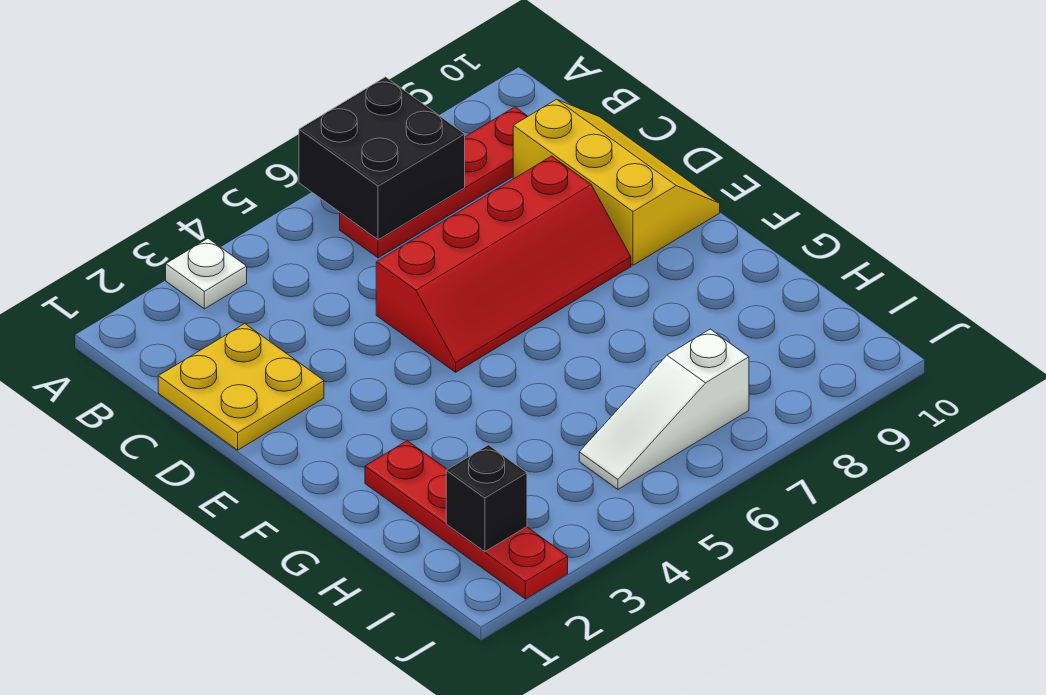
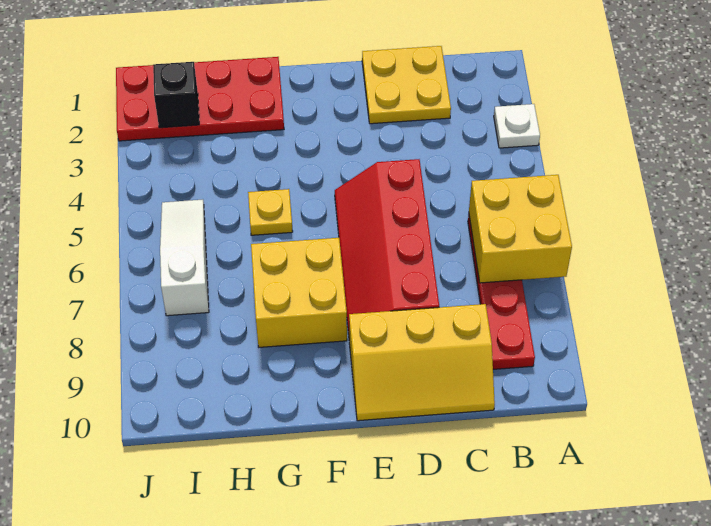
black brick A6:B7 level 2 -> yellow brick A6:B7 level 2
none -> yellow brick F7:G8 level 1
red plate G2:J2 level 1 -> red plate G1:J2 level 1
none -> yellow plate G5 level 1

